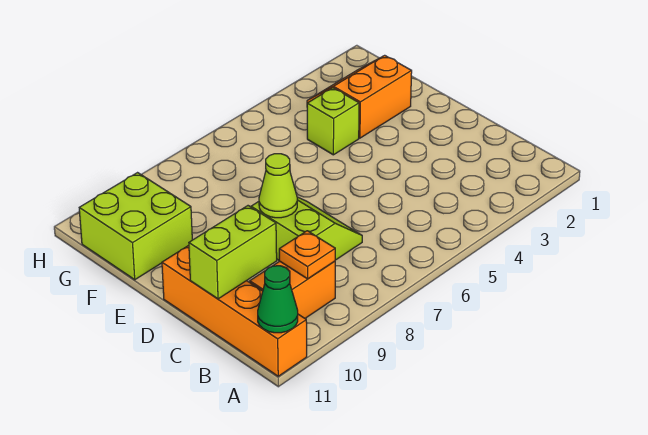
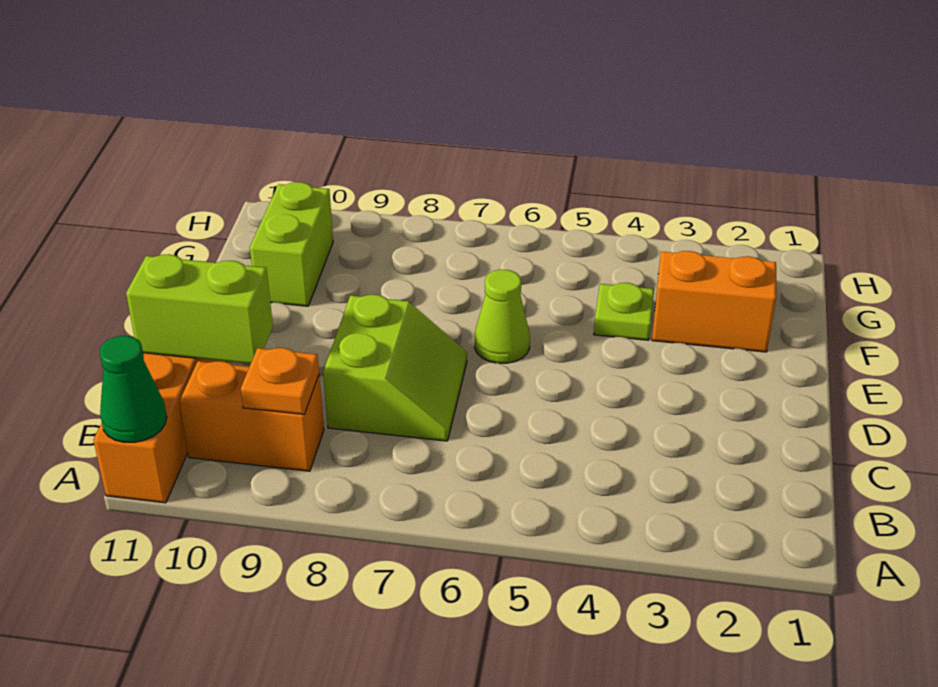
lime cone D8 level 2 -> lime cone E6 level 1
lime brick F4 level 1 -> lime plate F4 level 1
lime brick F10:G11 level 1 -> lime brick F10:G10 level 1

